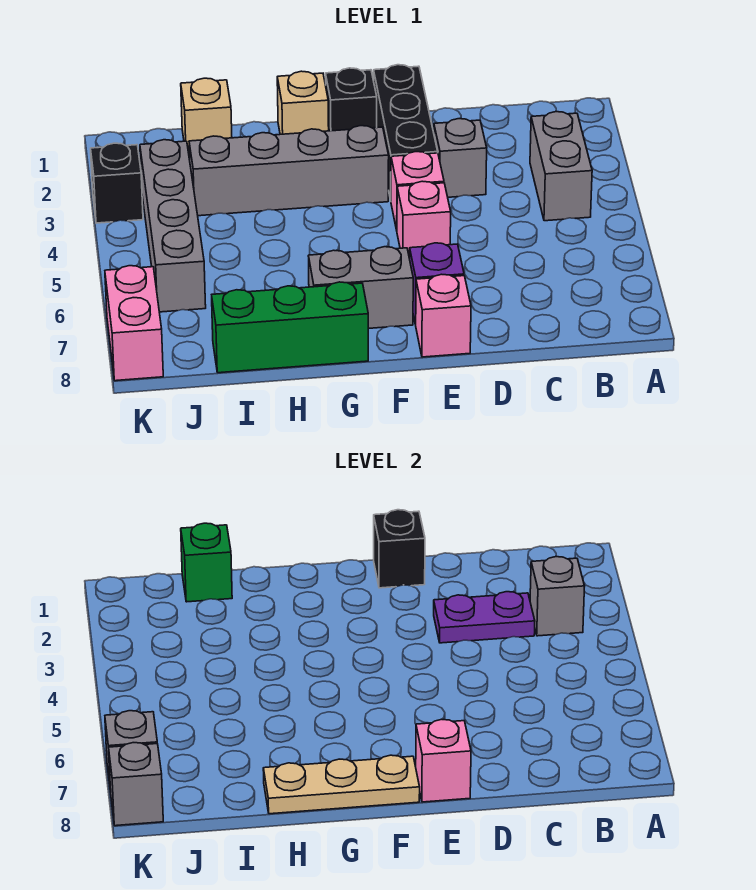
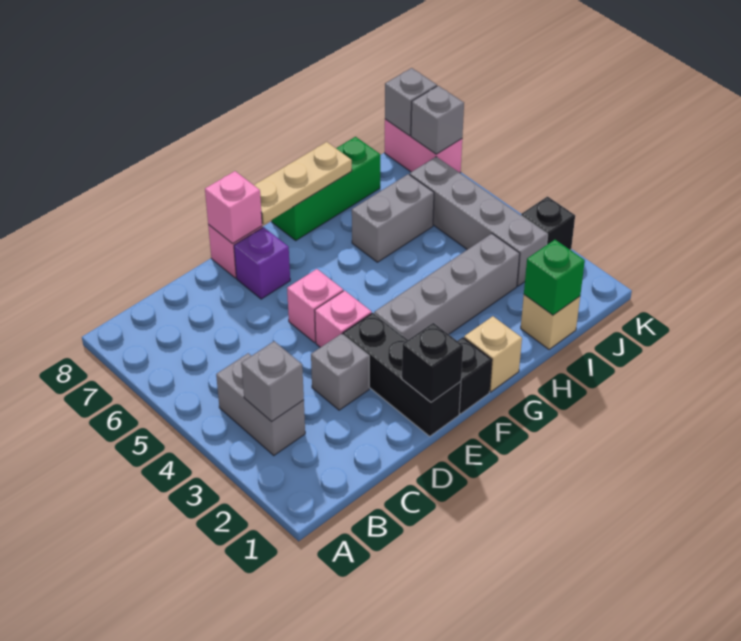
purple plate C3:D3 level 2 -> none
grey brick F7:G7 level 1 -> grey brick H6:I6 level 1

